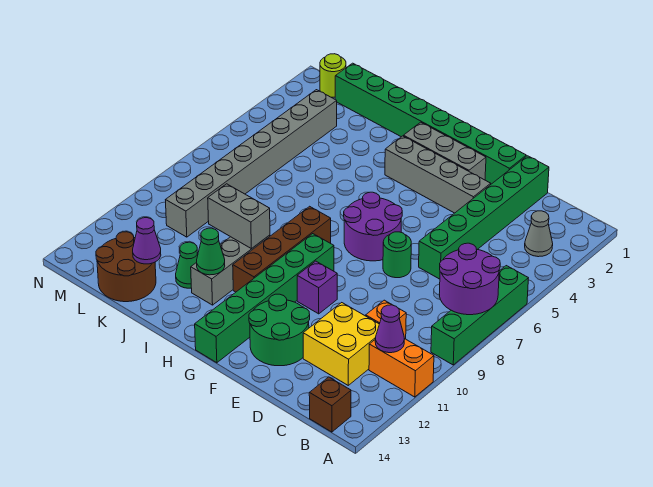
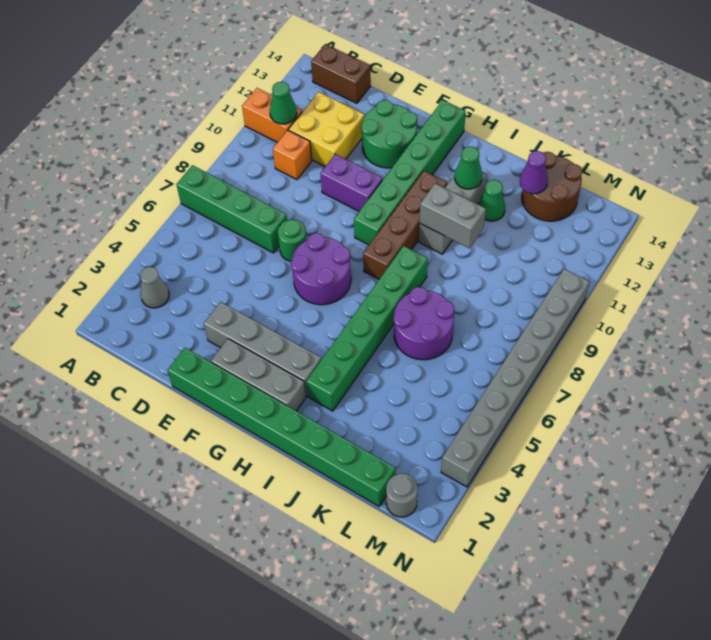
green brick A6:A9 level 1 -> green brick A7:D7 level 1
purple round brick A7:B8 level 2 -> purple round brick J6:K7 level 1
purple cone B11 level 2 -> green cone B11 level 2
brown brick B14 level 1 -> brown brick B14:C14 level 1
green brick D1:D6 level 1 -> green brick I3:I8 level 1
purple brick F10 level 1 -> purple brick E10:F10 level 1
grey brick L3:L10 level 1 -> grey brick N3:N10 level 1
lime round brick M1 level 1 -> grey round brick M1 level 1

